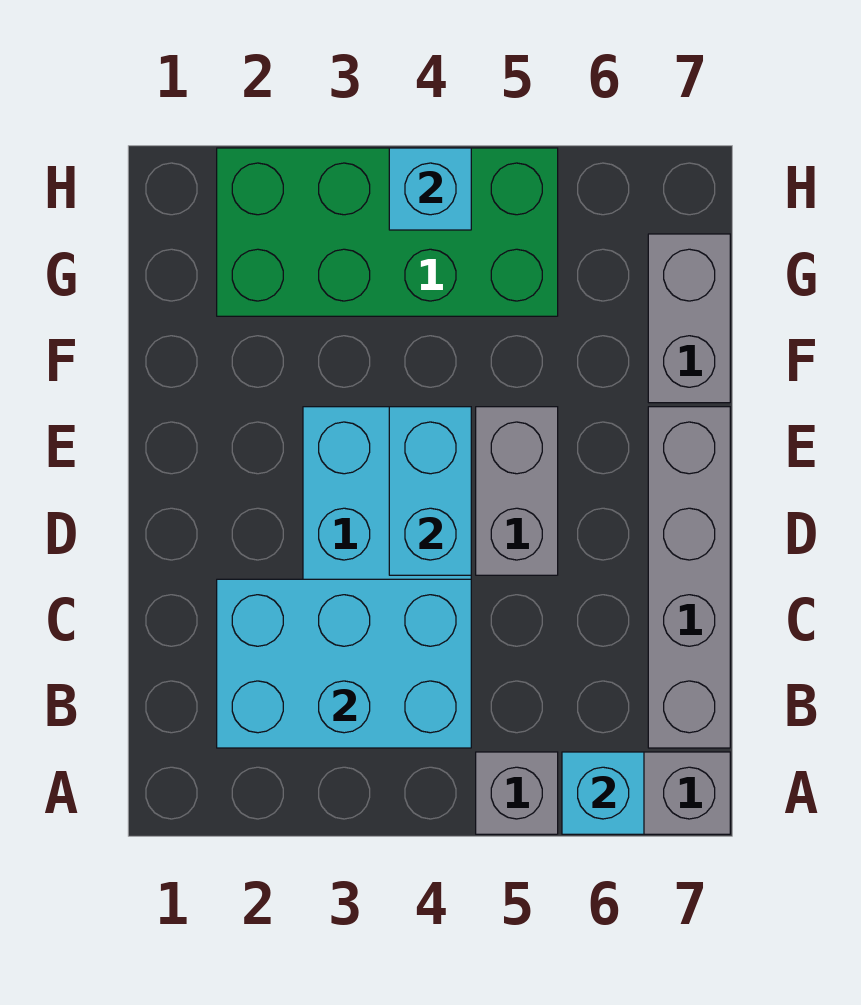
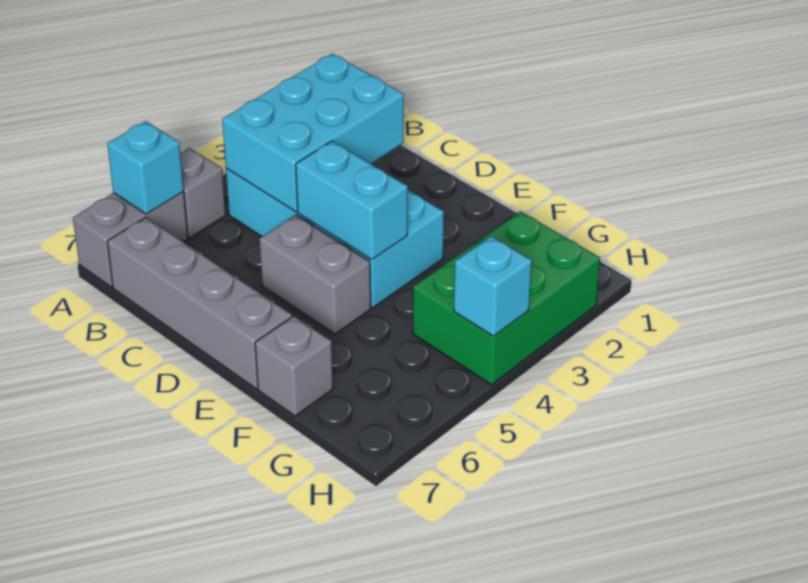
grey brick F7:G7 level 1 -> grey brick F7 level 1
green brick G2:H5 level 1 -> green brick G2:H4 level 1

